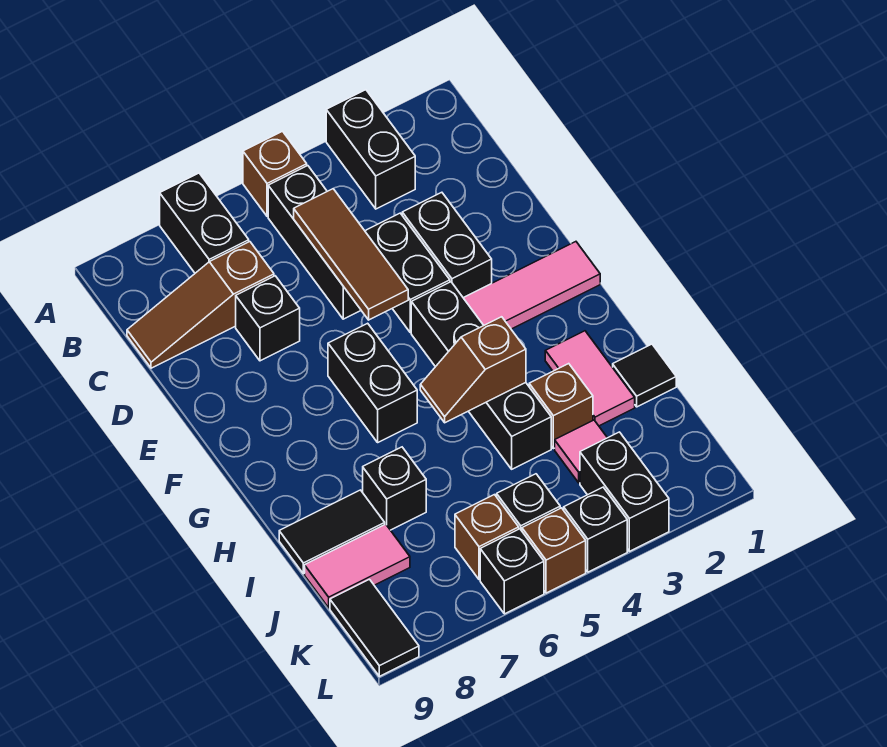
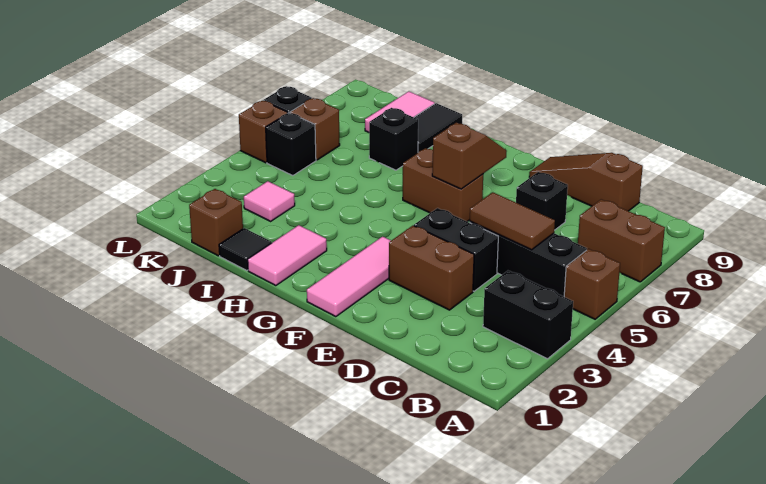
black brick A7:B7 level 1 -> brown brick A7:B7 level 1
brown tile C5:E5 level 2 -> brown tile C5:D5 level 2
brown slope C7:C9 level 1 top 7 -> brown slope C9:E9 level 1 top C
black brick D3:E3 level 1 -> brown brick D3:E3 level 1
black brick F4:I4 level 1 -> none
black brick F6:G6 level 1 -> brown brick F6:G6 level 1
pink tile H2:I2 level 1 -> pink tile H1:H2 level 1
brown slope H4:H5 level 2 top 4 -> brown slope F6:F7 level 2 top 6
brown brick I3 level 1 -> brown brick J1 level 1
black brick K3:L3 level 1 -> none
black tile K9:L9 level 1 -> none
black brick L4 level 1 -> none

